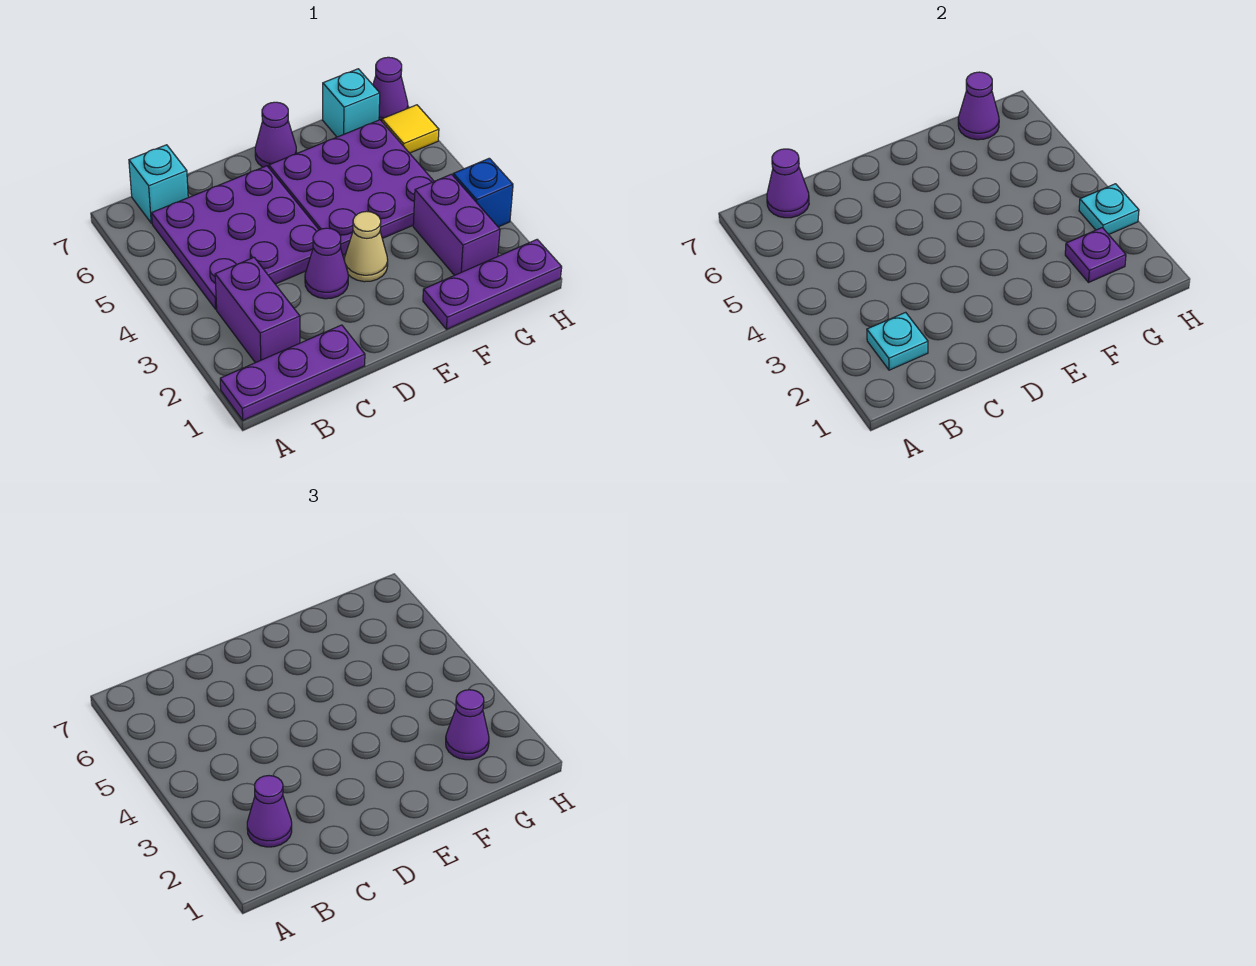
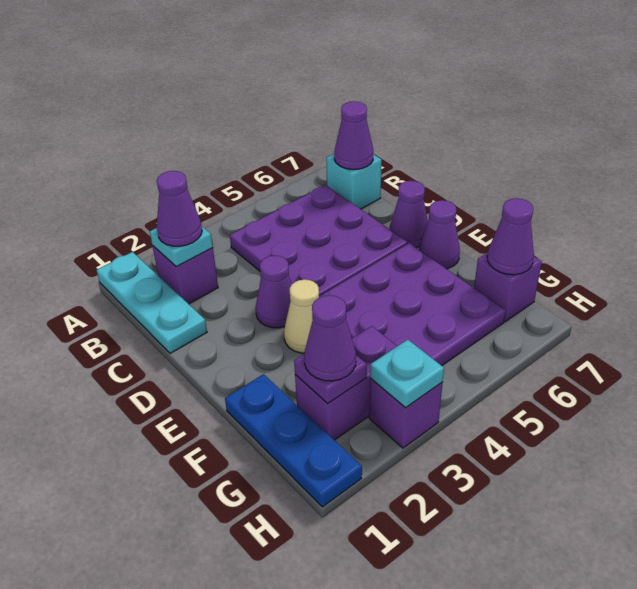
purple plate A1:C1 level 1 -> cyan plate A1:C1 level 1
purple brick B2:B3 level 1 -> purple brick B2 level 1
purple plate F1:H1 level 1 -> blue plate F1:H1 level 1
cyan brick G7 level 1 -> purple brick G7 level 1
blue brick H3 level 1 -> purple brick H3 level 1
yellow tile H6 level 1 -> none
purple cone H7 level 1 -> purple cone D7 level 1

